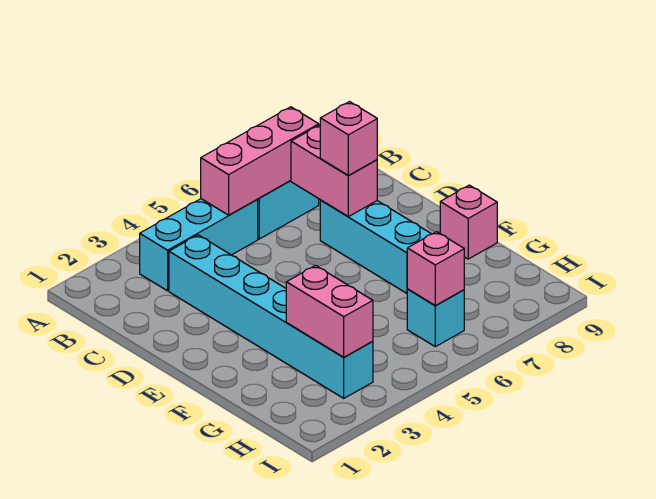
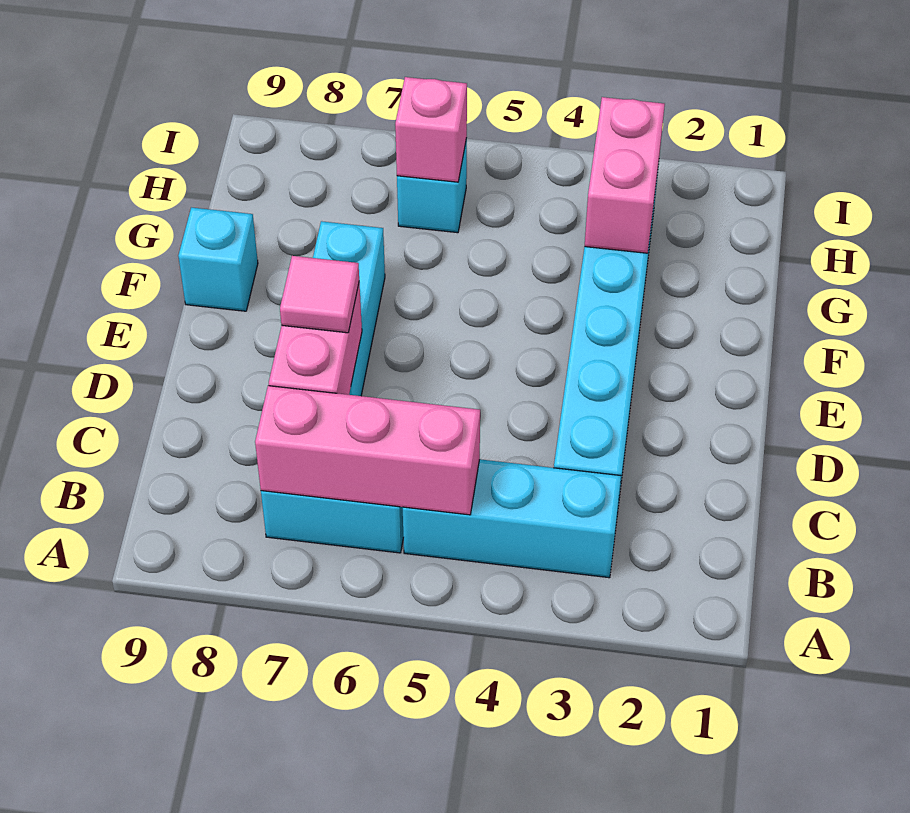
pink brick D7 level 3 -> pink tile D7 level 3
pink brick F9 level 1 -> cyan brick F9 level 1

